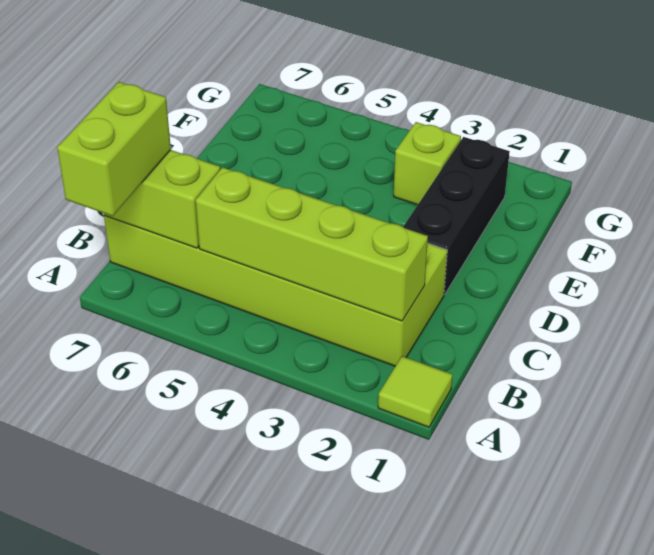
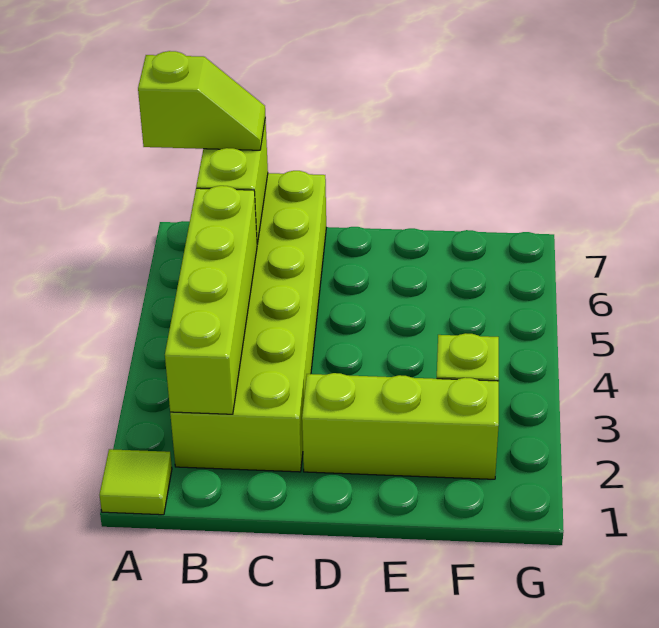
lime brick A7:B7 level 3 -> lime slope A7:B7 level 3 top A
black brick D2:F2 level 1 -> lime brick D2:F2 level 1

